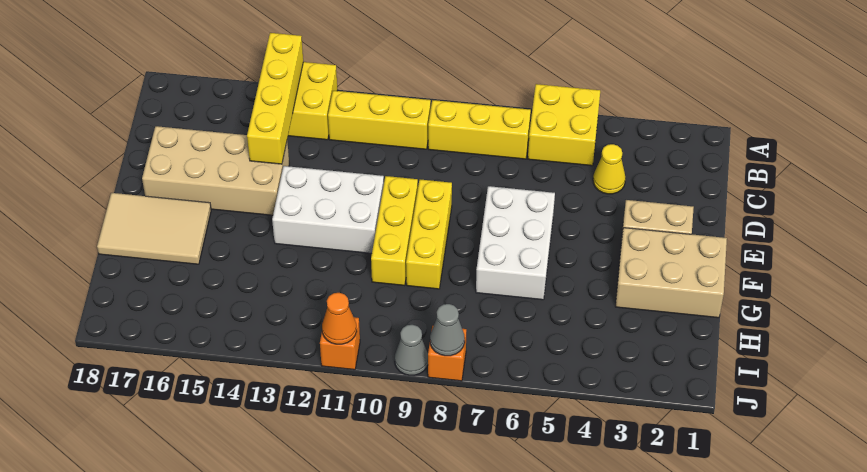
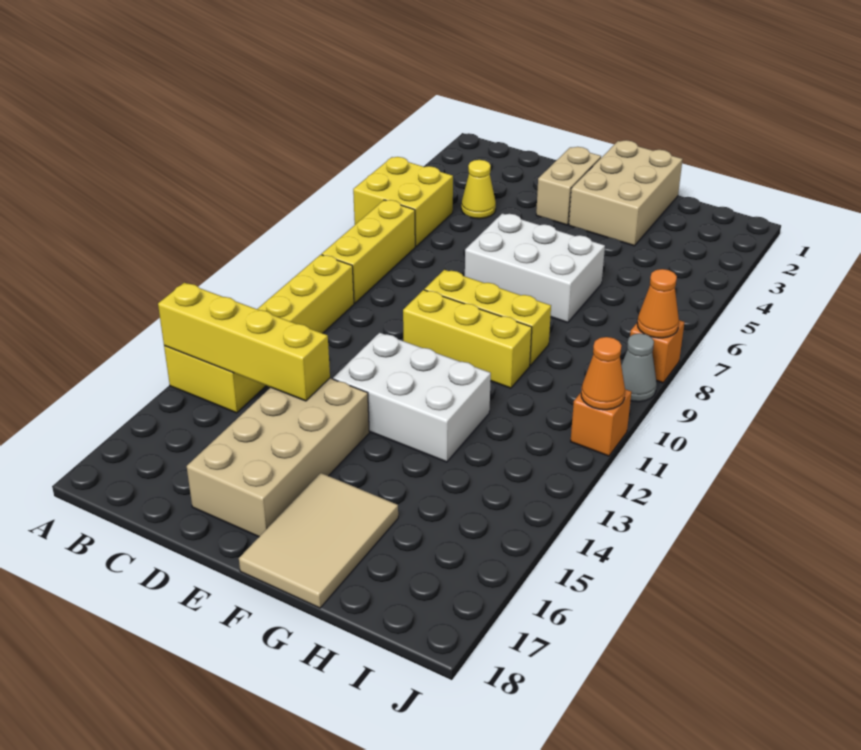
white brick E11:F13 level 1 -> white brick E12:G13 level 1
grey cone J8 level 2 -> orange cone J8 level 2

